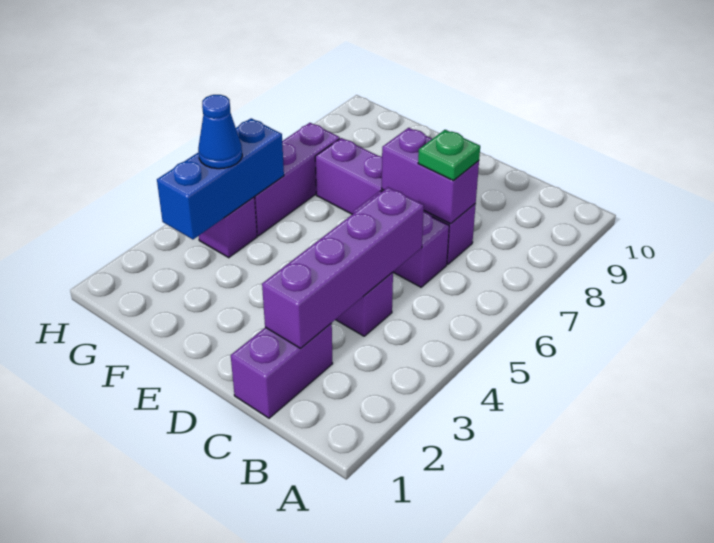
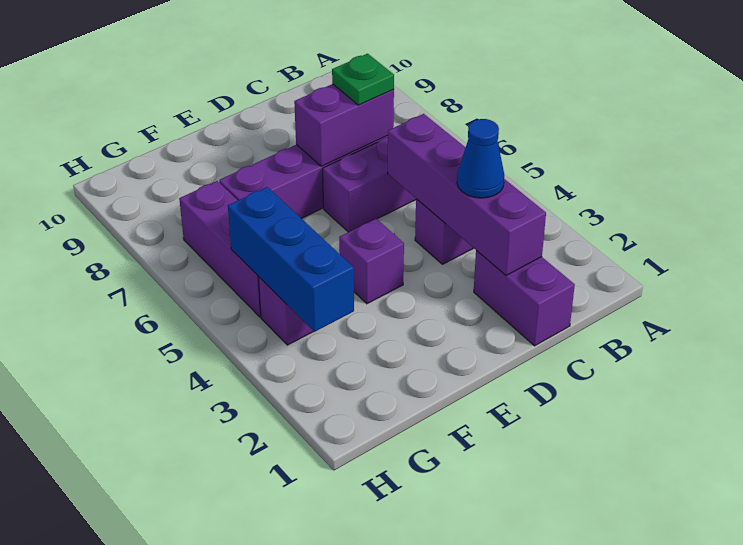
none -> purple brick E4 level 1
blue cone G4 level 3 -> blue cone C3 level 3

